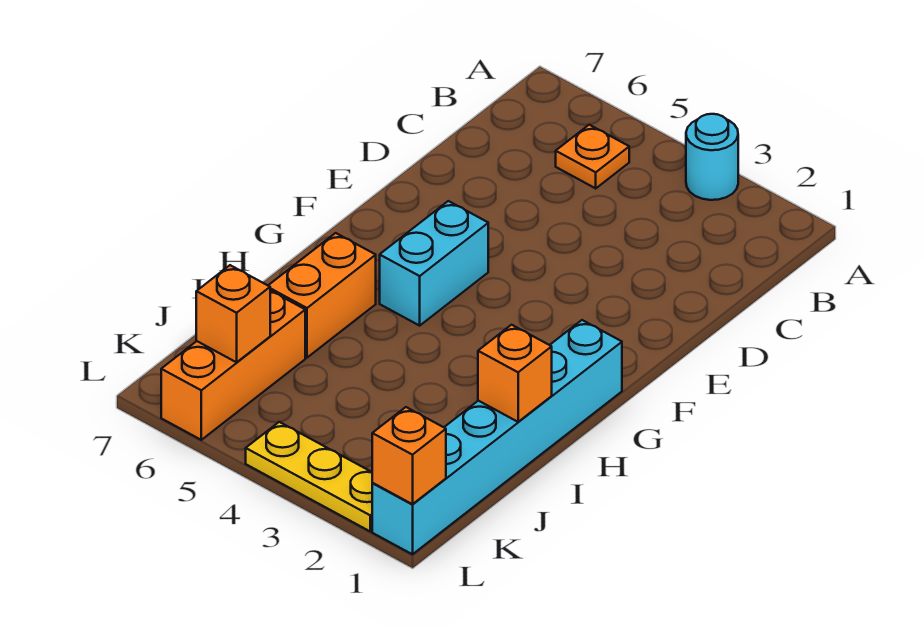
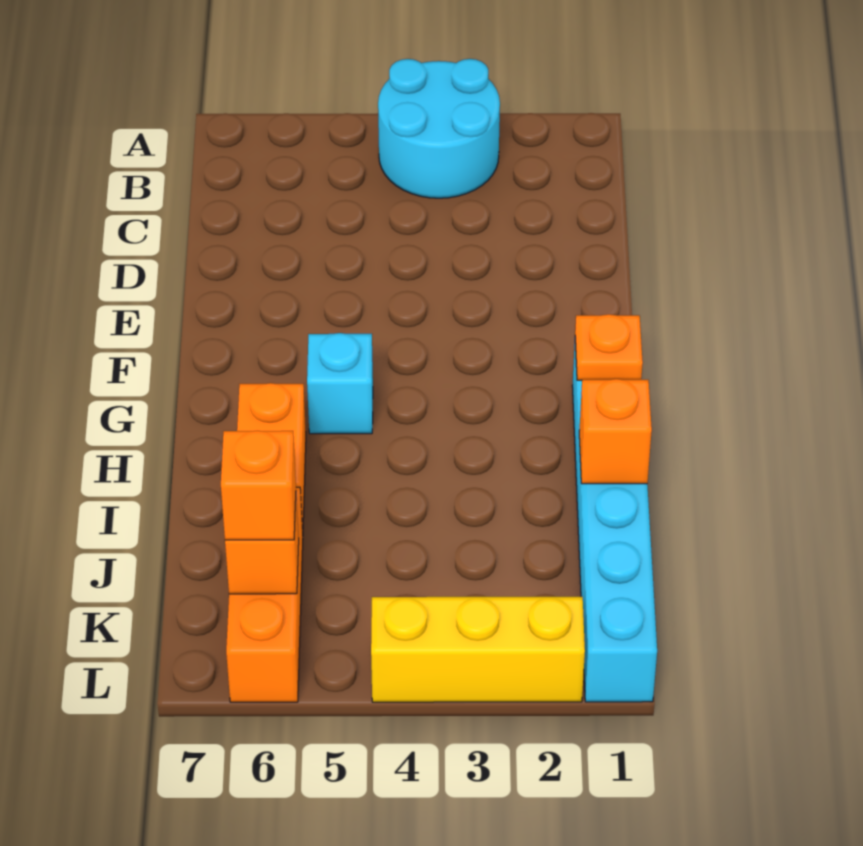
cyan round brick A3 level 1 -> cyan round brick A3:B4 level 1
orange plate B5 level 1 -> orange plate G1 level 2
cyan brick F5:G5 level 1 -> cyan brick G5 level 1
orange brick L1 level 2 -> orange brick K6 level 3
yellow plate L2:L4 level 1 -> yellow brick L2:L4 level 1

